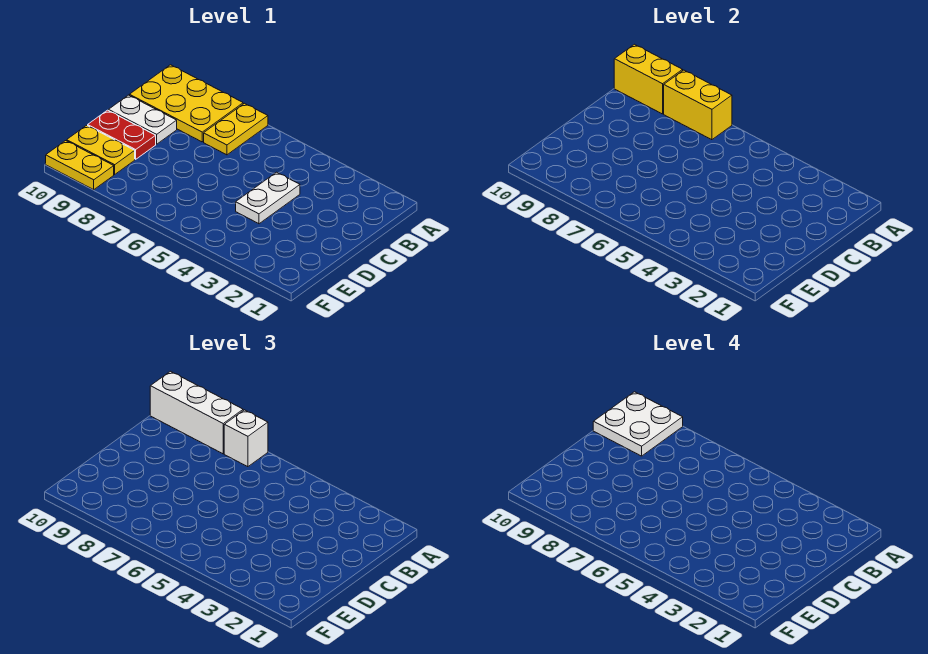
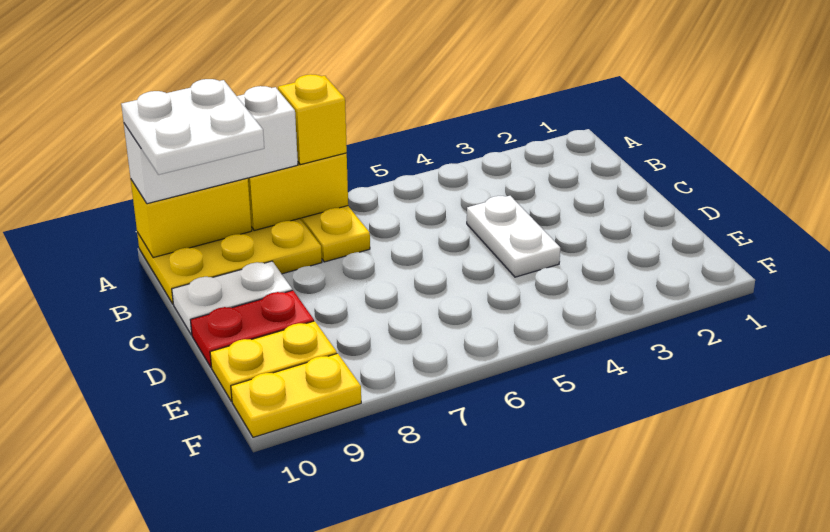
white brick A7 level 3 -> yellow brick A7 level 3

